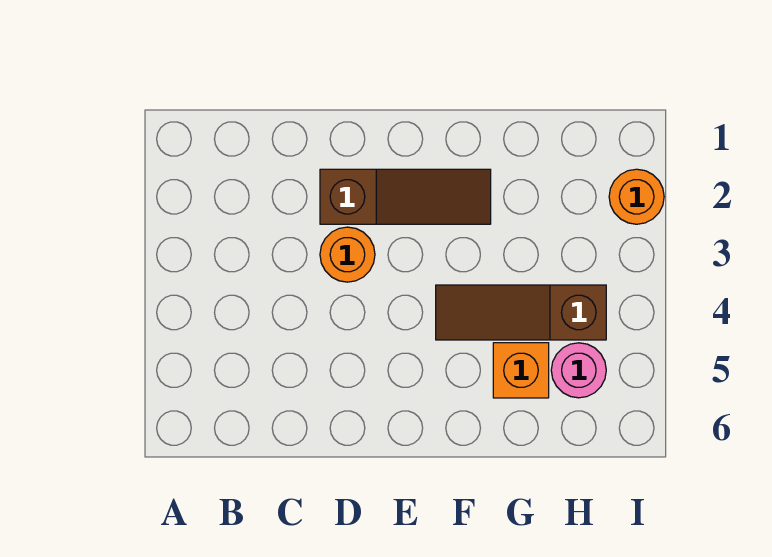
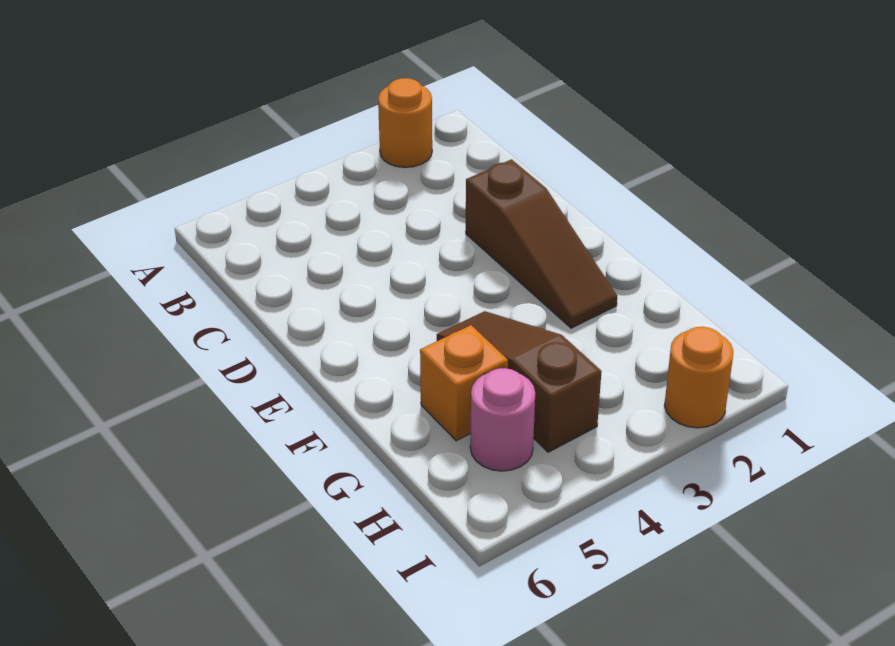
orange round brick D3 level 1 -> orange round brick A2 level 1

